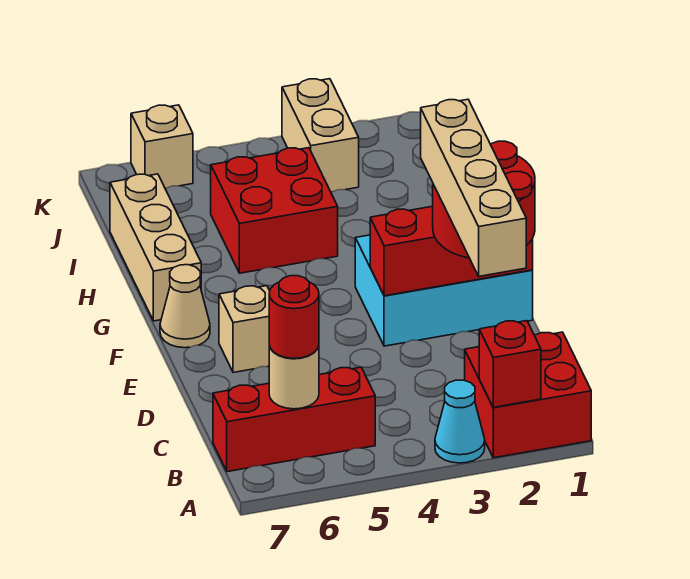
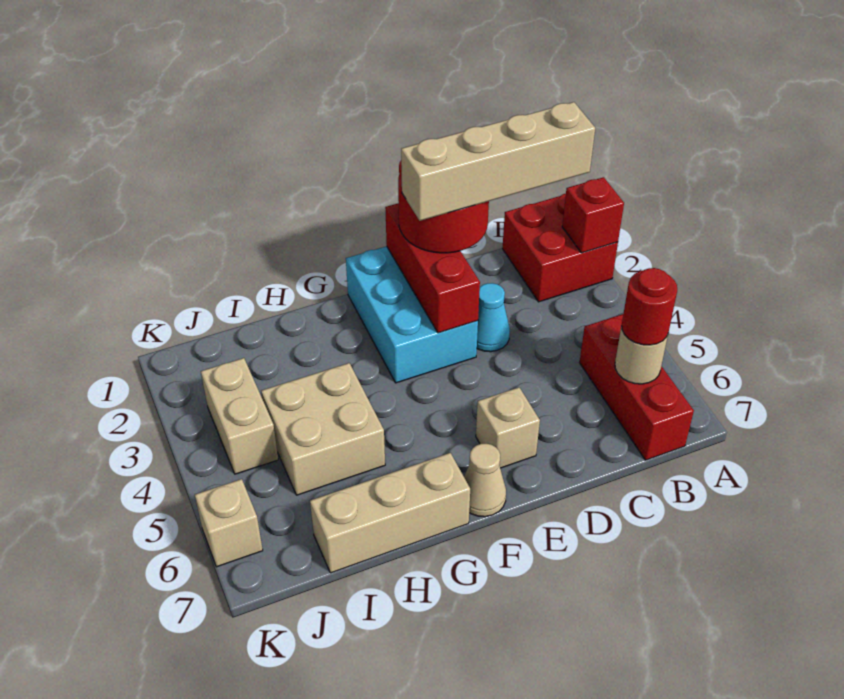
cyan cone A3 level 1 -> cyan cone D3 level 1
red brick H4:I5 level 1 -> tan brick H4:I5 level 1
tan brick J3:K3 level 1 -> tan brick J3:J4 level 1

